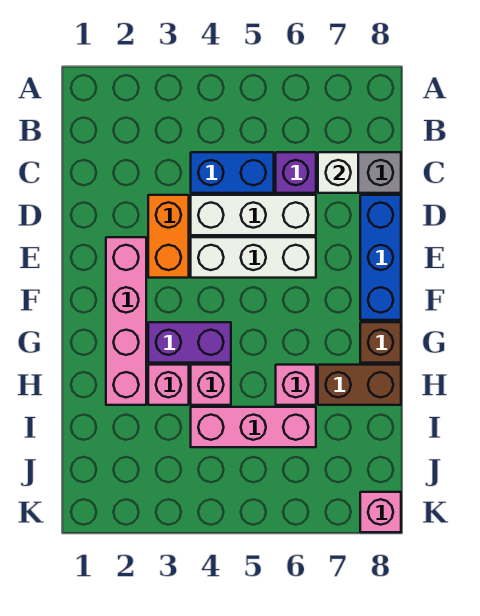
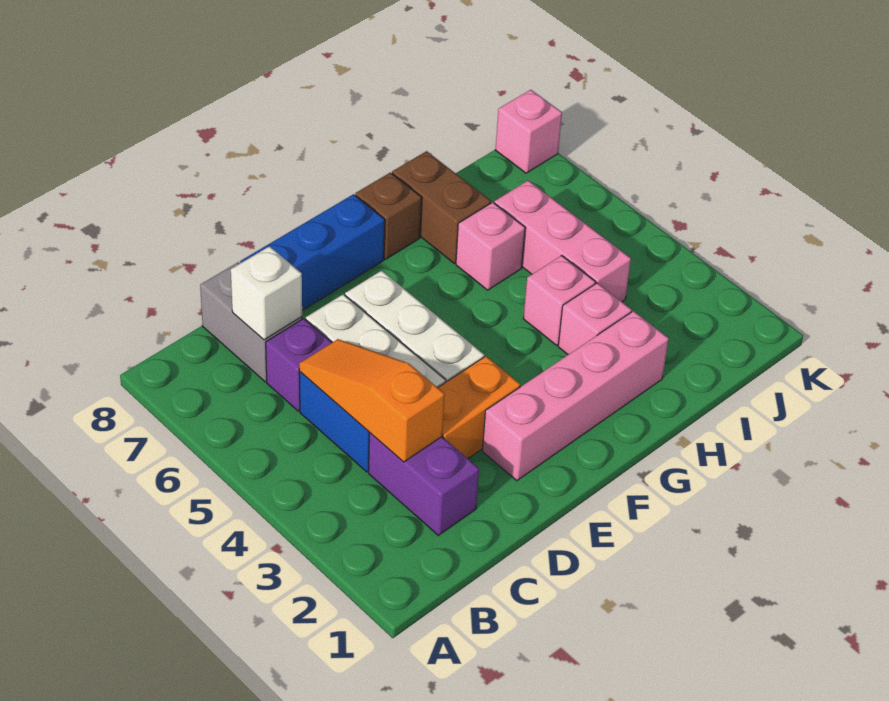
none -> orange slope C3:C5 level 2 top 3
purple brick G3:G4 level 1 -> purple brick C2:C3 level 1

